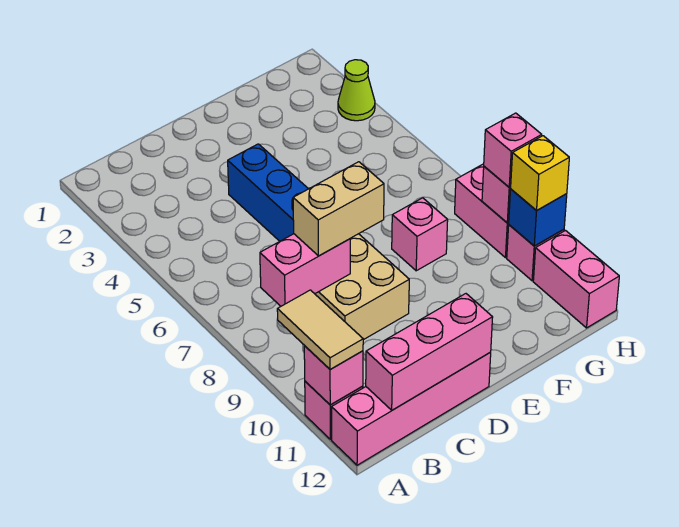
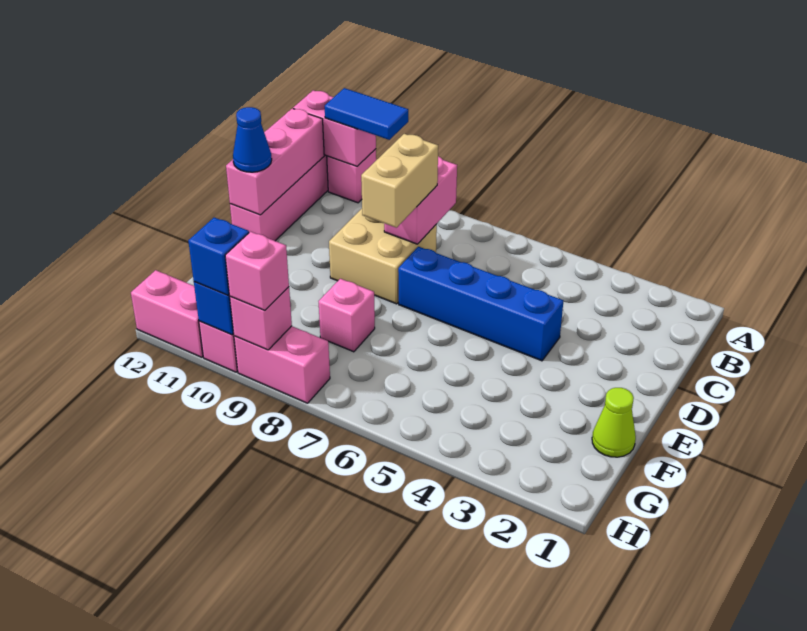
tan tile A10:A11 level 3 -> blue tile A10:A11 level 3
pink brick A11 level 2 -> pink brick A11:A12 level 2
none -> blue cone D12 level 3
lime cone H3 level 1 -> lime cone F1 level 1
yellow brick H10 level 3 -> blue brick H10 level 3

